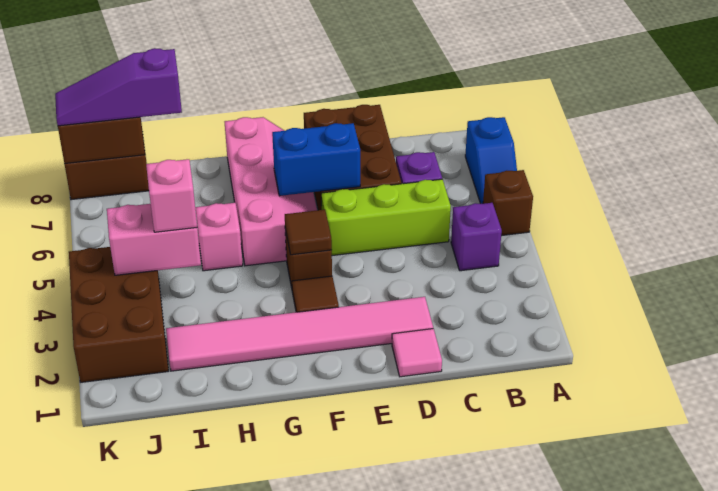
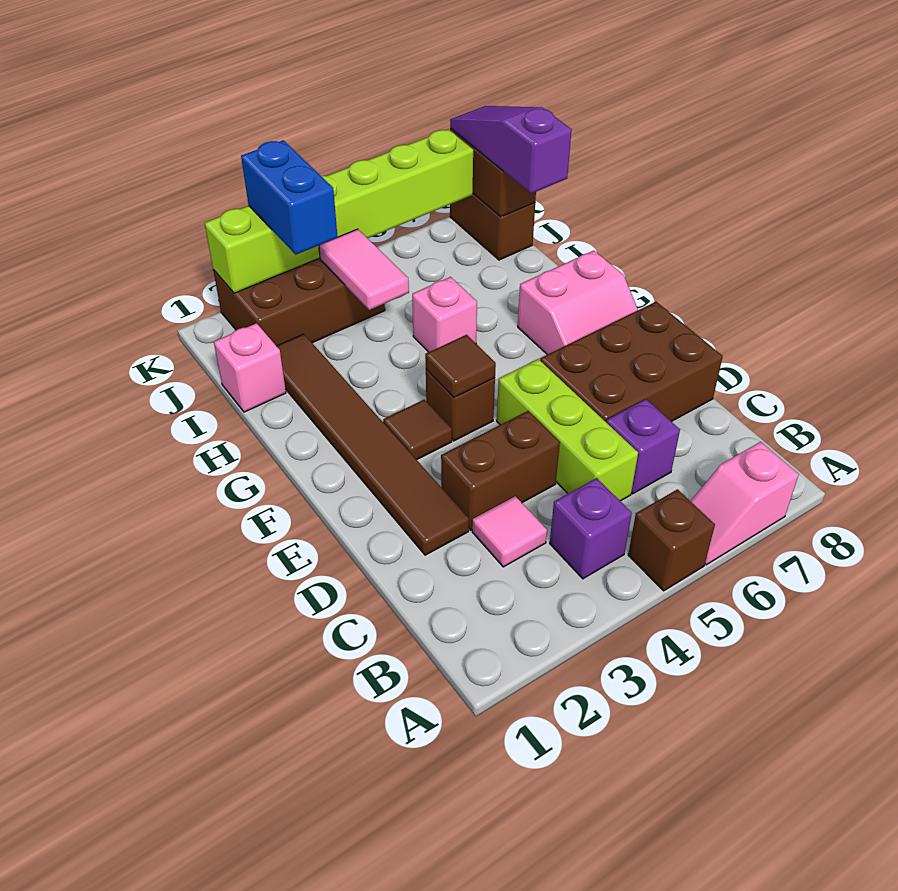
blue slope A6:A7 level 1 top 7 -> pink slope A6:A7 level 1 top 7
pink tile D1 level 1 -> pink tile C3 level 1
pink tile D2:I2 level 1 -> brown tile D2:I2 level 1
none -> brown brick D3:D4 level 1
blue brick E6:F6 level 2 -> blue brick J3:K3 level 3
pink slope F5:G8 level 1 top G -> pink slope F7:G8 level 1 top G
pink brick I4:J4 level 2 -> pink tile I4:J4 level 2
pink brick I4 level 3 -> pink brick I1 level 1
none -> lime brick K2:K7 level 2

